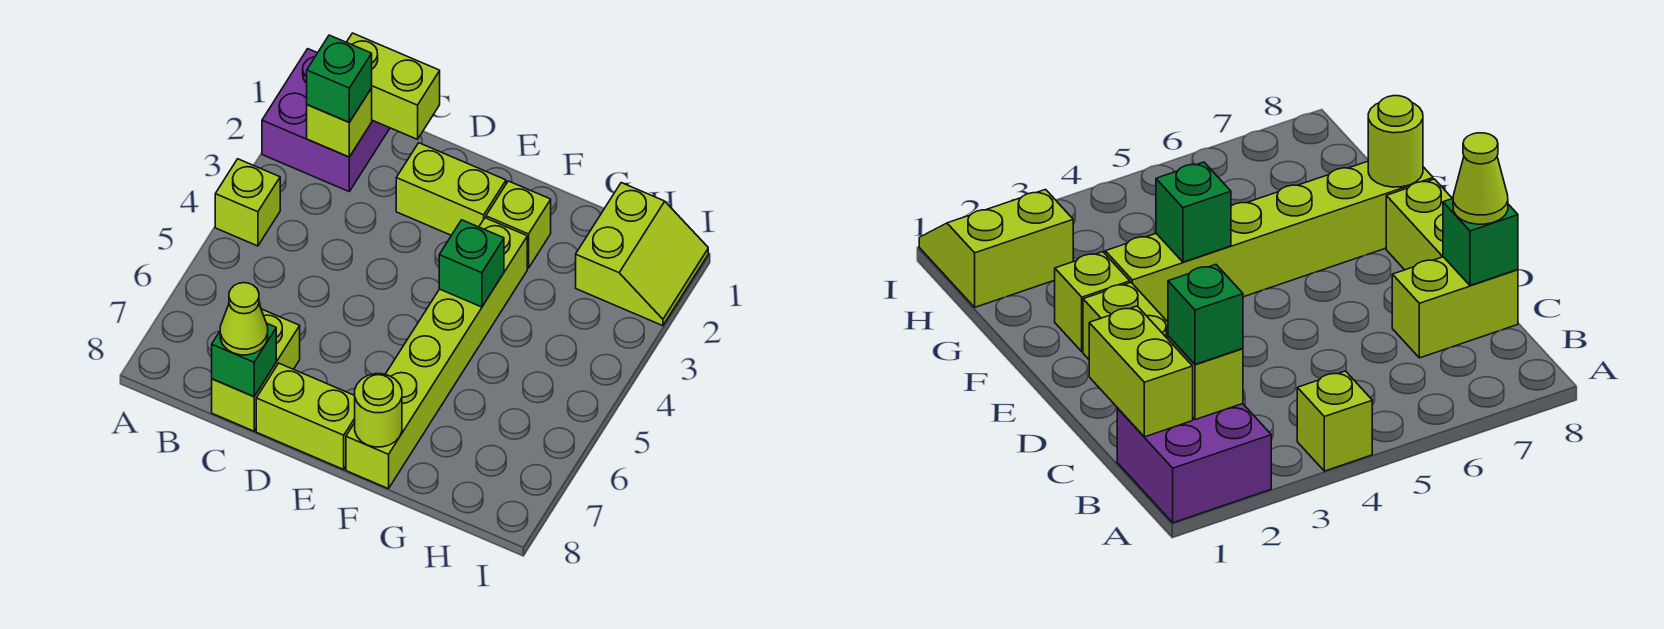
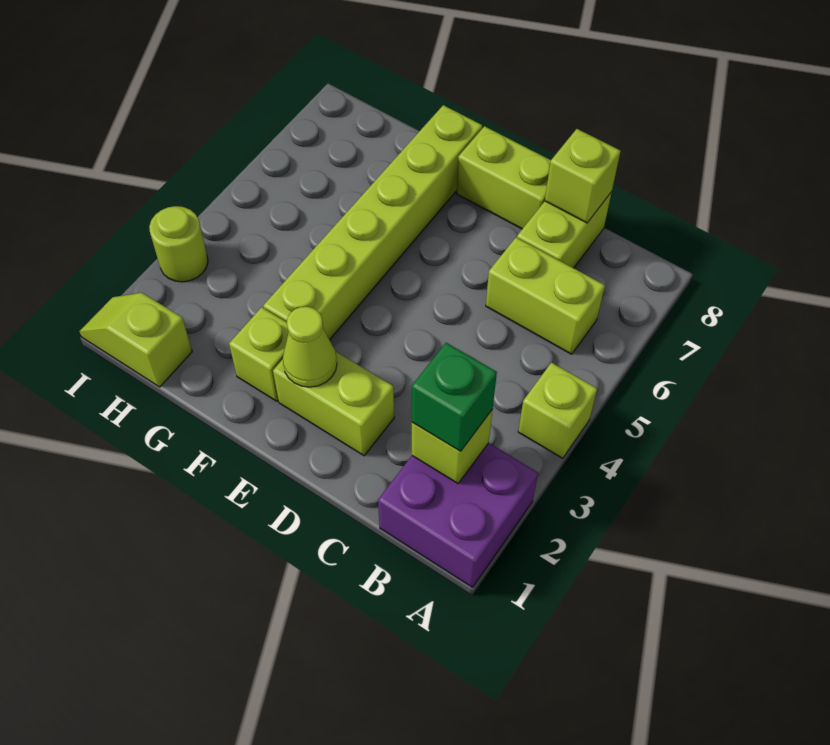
lime brick B1:C1 level 2 -> lime brick B6:C6 level 1
green brick C8 level 2 -> lime brick C8 level 2
lime cone C8 level 3 -> lime cone E2 level 2
green brick F4 level 2 -> none
lime round brick F8 level 2 -> lime round brick I3 level 1
lime slope H1:I2 level 1 top H -> lime slope H1:I1 level 1 top H

